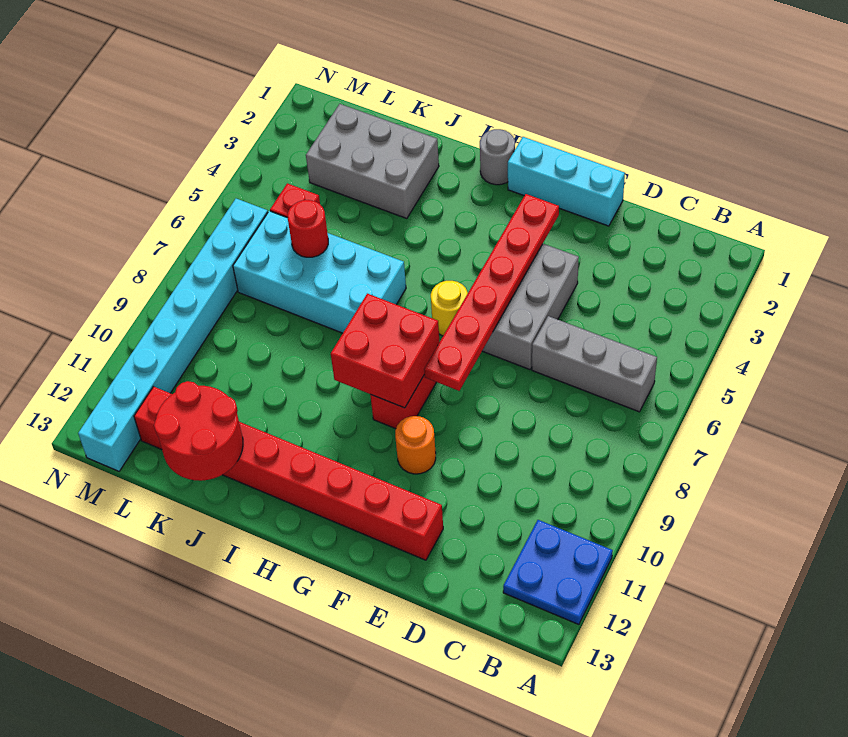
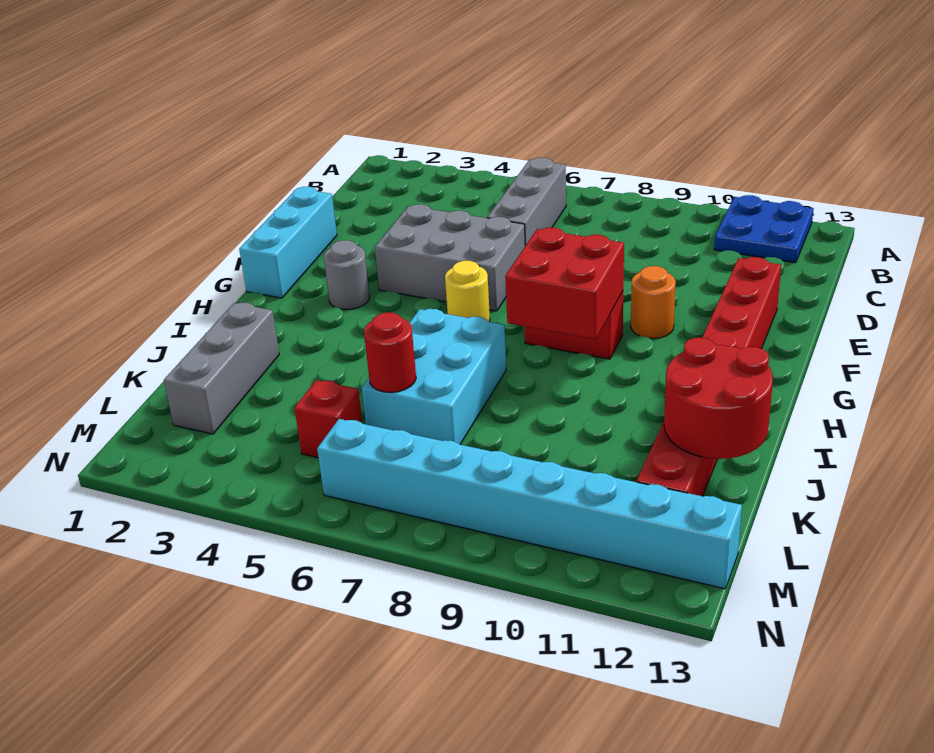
red plate F3:F8 level 2 -> none
grey round brick H1 level 1 -> grey round brick G3 level 1
cyan brick I6:L7 level 1 -> cyan brick I6:K7 level 1
grey brick J2:L3 level 1 -> grey brick J2:L2 level 1

